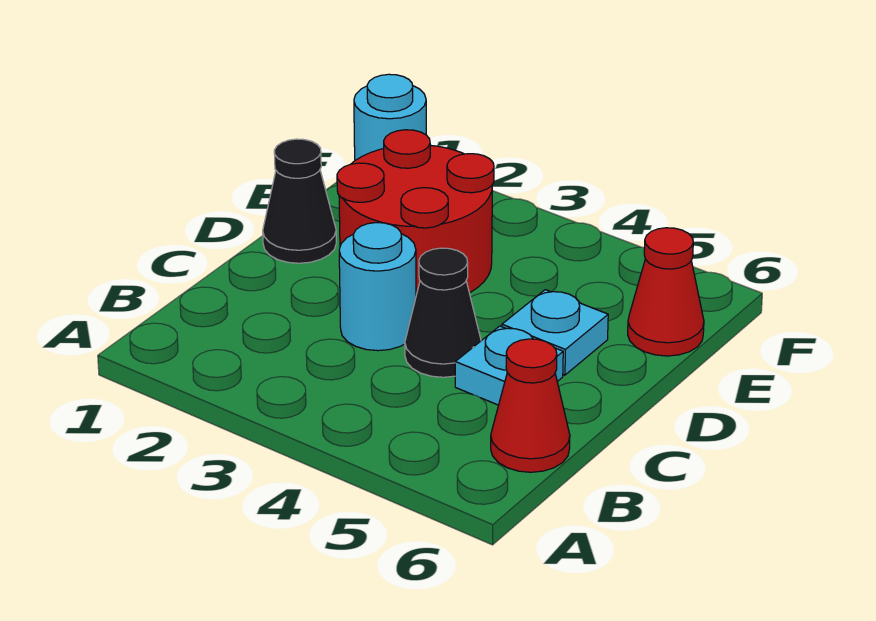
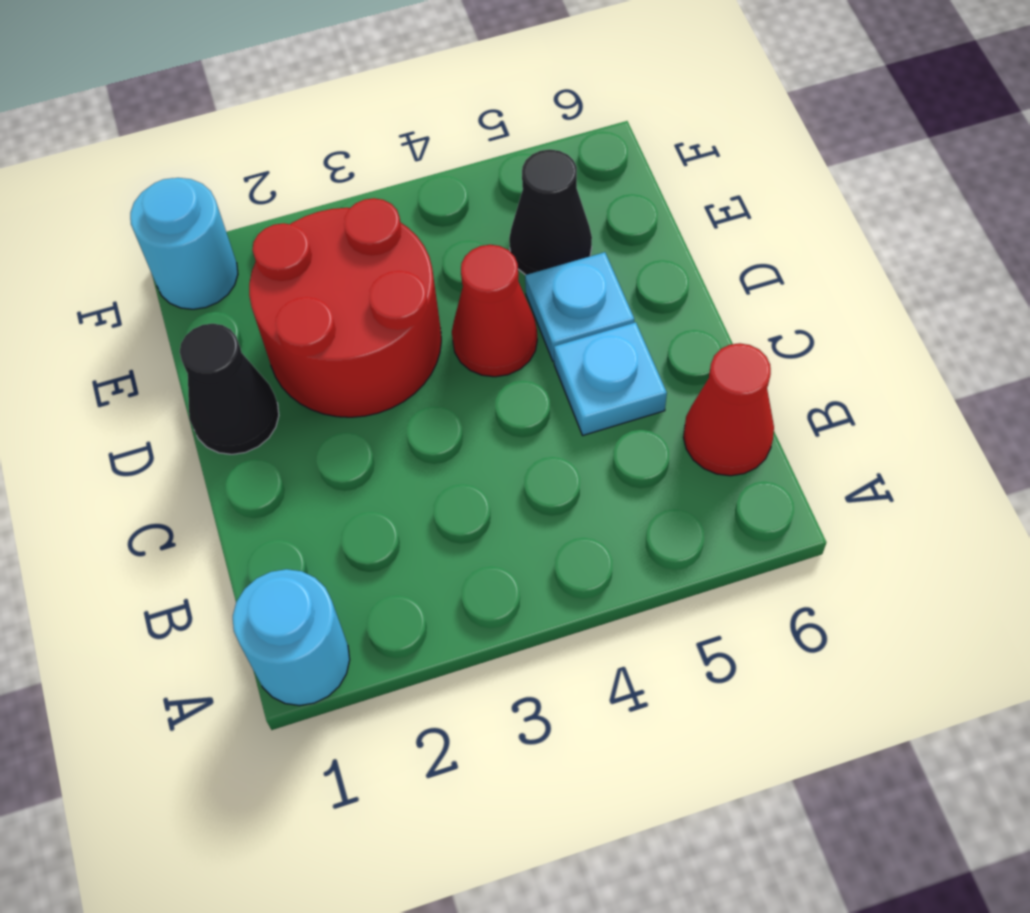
cyan round brick C3 level 1 -> cyan round brick A1 level 1
black cone C4 level 1 -> black cone E5 level 1
red cone E6 level 1 -> red cone D4 level 1

